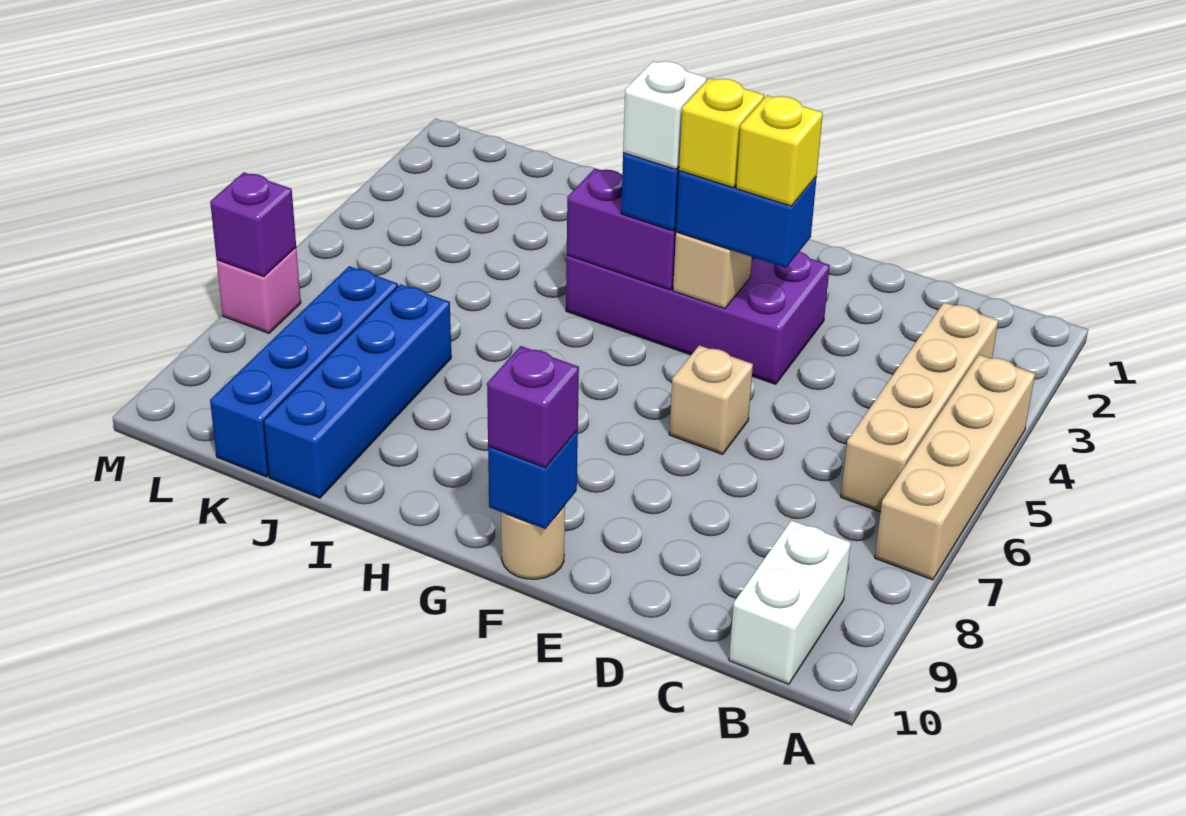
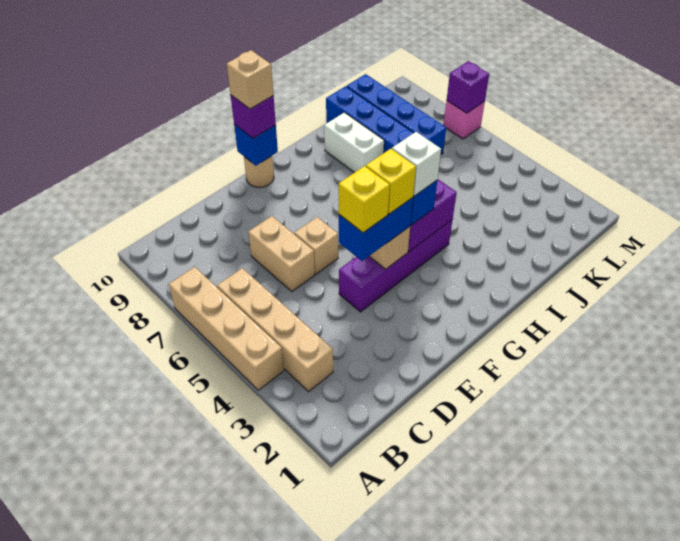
white brick B9:B10 level 1 -> white brick I8:I9 level 1
none -> tan brick D6:D7 level 1
purple brick E3:H4 level 1 -> purple brick E4:H4 level 1
none -> tan brick F10 level 4

